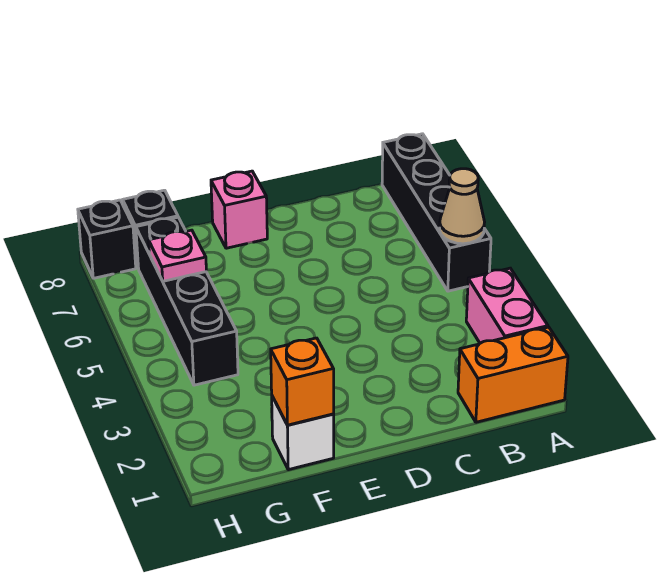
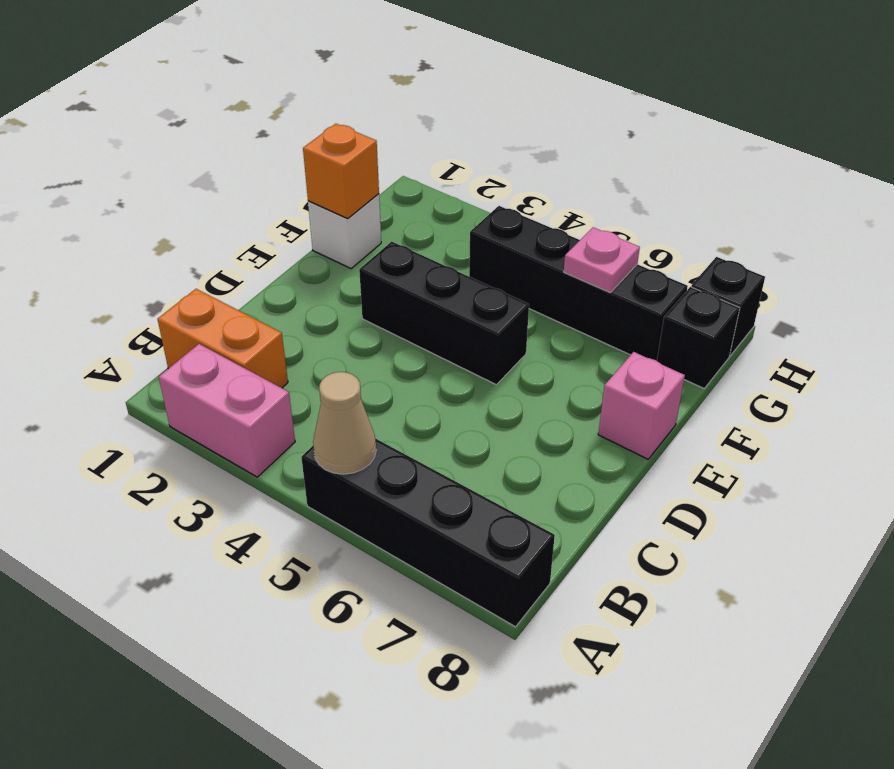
orange brick A1:B1 level 1 -> orange brick B1:B2 level 1
none -> black brick E3:E5 level 1

